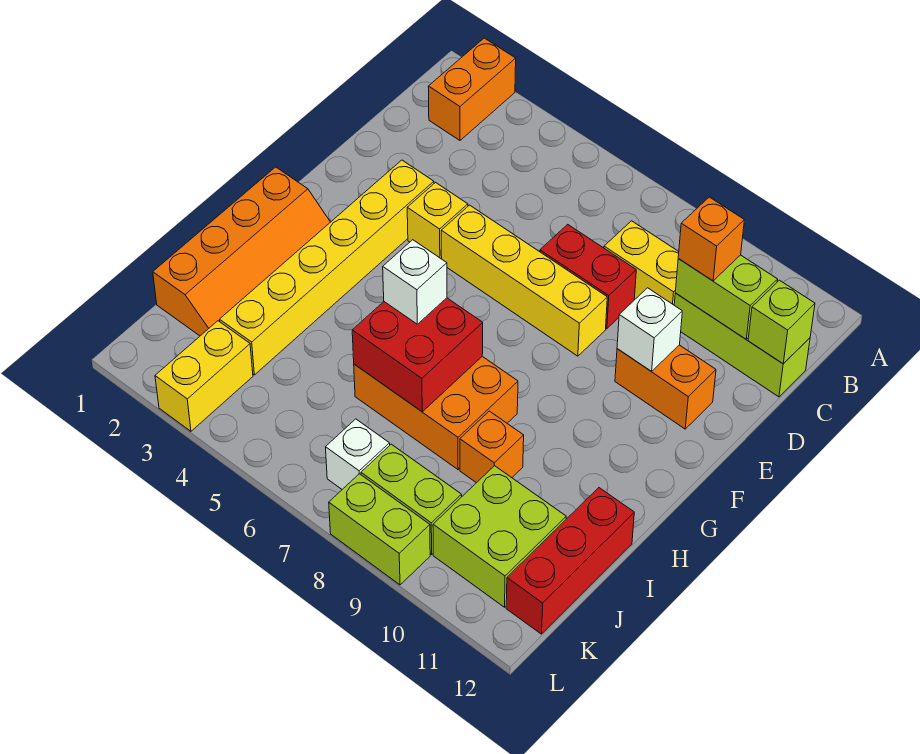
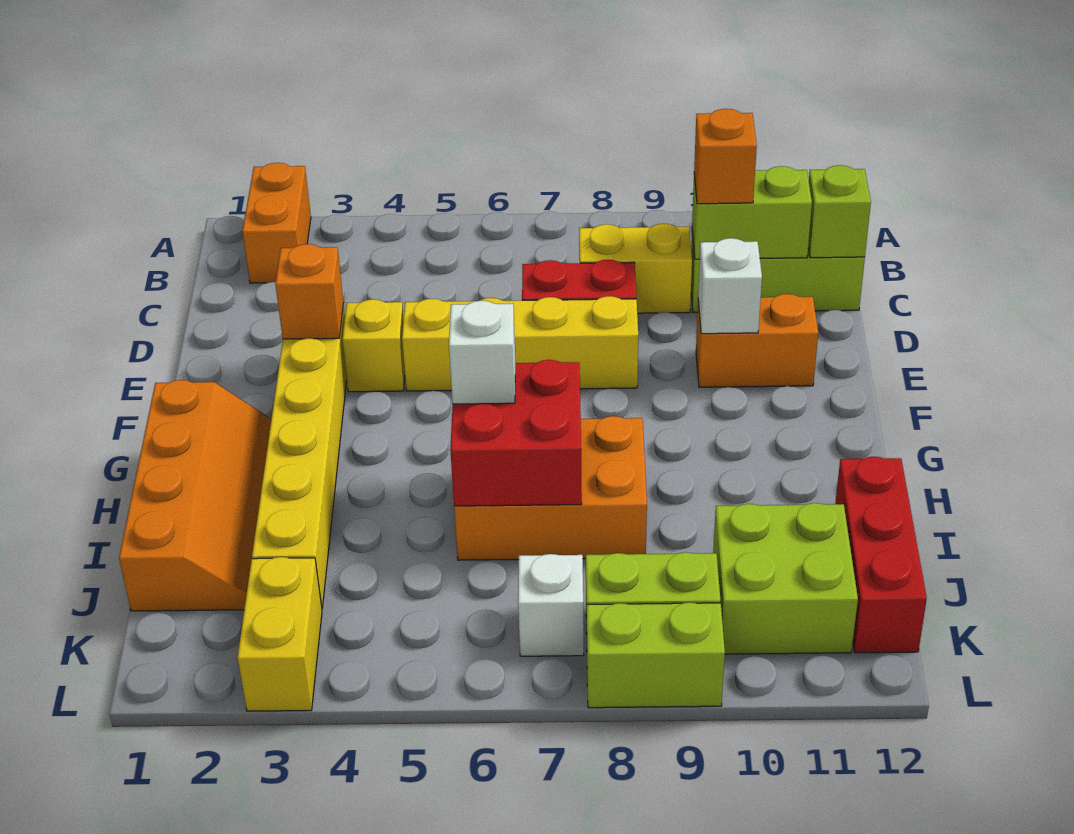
orange brick I9 level 1 -> orange brick E3 level 2

